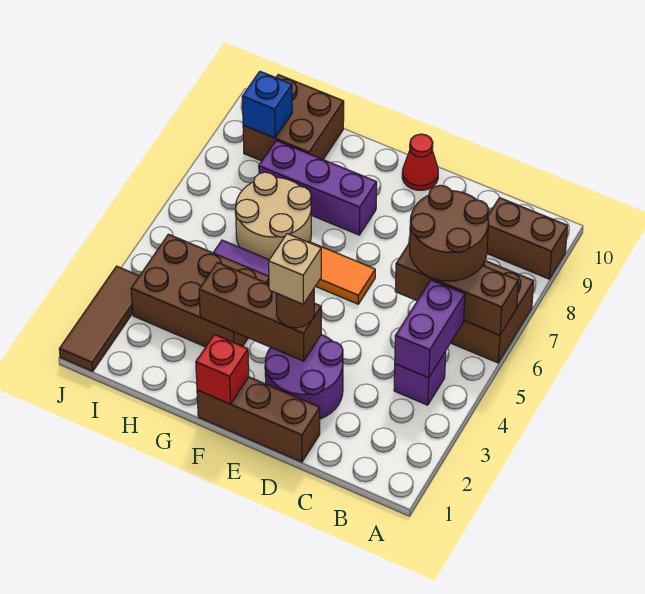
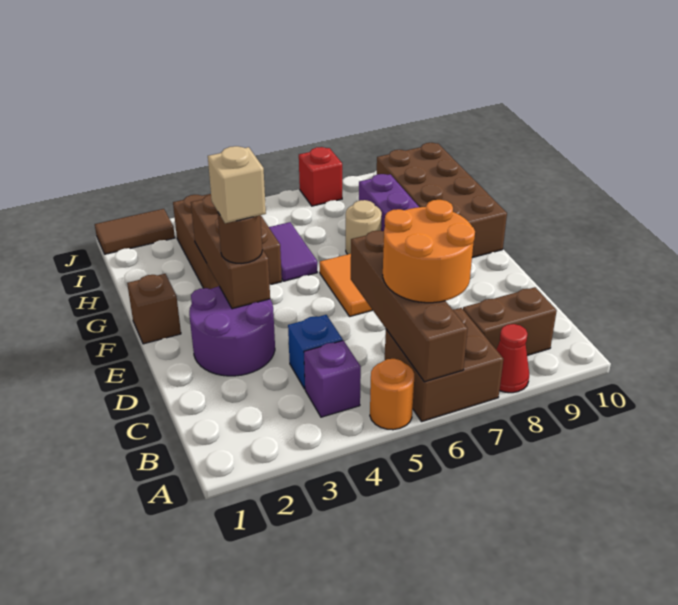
none -> orange round brick A5 level 1
brown brick A6:C6 level 2 -> brown brick A6:D6 level 2
brown brick A9:B9 level 1 -> brown brick B8:B9 level 1
purple brick B4:B5 level 2 -> none
brown round brick B6:C7 level 3 -> orange round brick B6:C7 level 3
brown brick D1:F1 level 1 -> brown brick F1 level 1
red cone E10 level 1 -> red cone A8 level 1
red brick F1 level 2 -> red brick J7 level 1
tan round brick G6:H7 level 1 -> tan round brick G7 level 1
brown brick H9:I10 level 1 -> brown brick F9:I10 level 1
blue brick I9 level 2 -> blue brick C4 level 1
brown tile J1:J3 level 1 -> brown tile J1:J2 level 1

